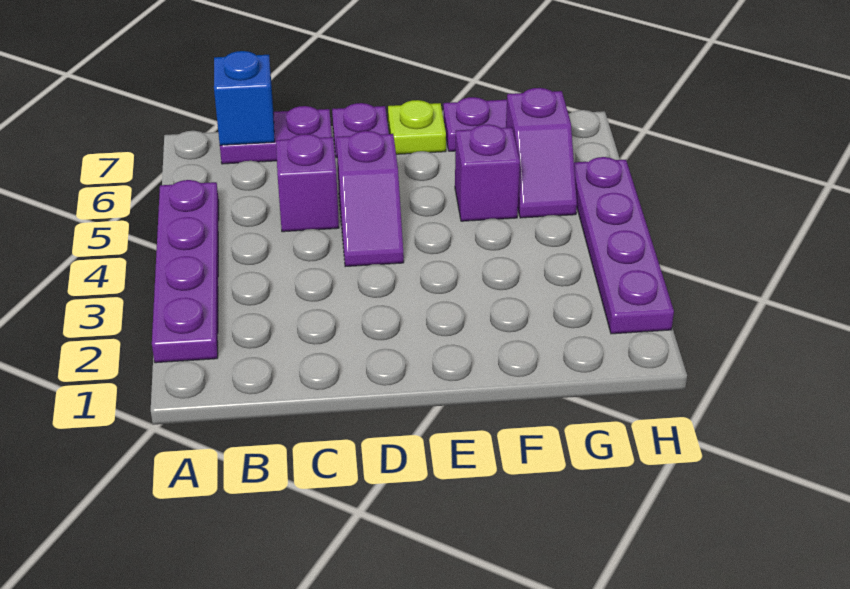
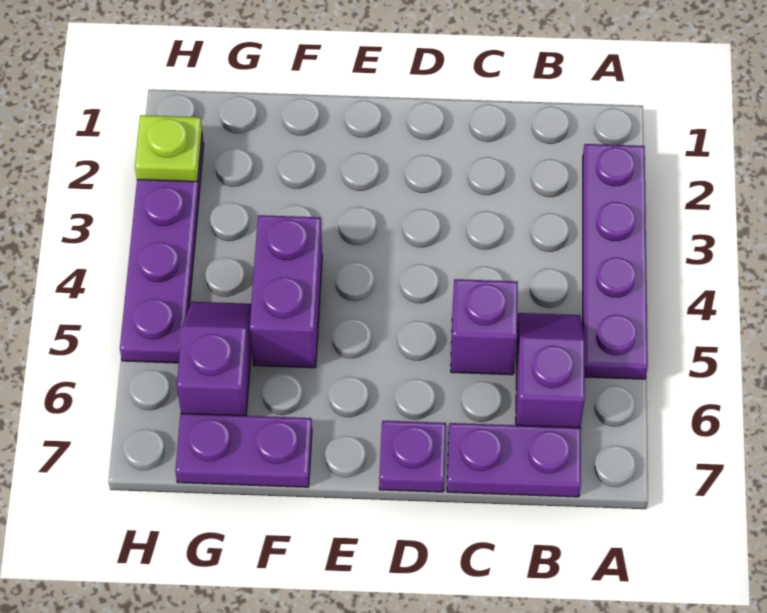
blue brick B7 level 2 -> none
purple slope D4:D5 level 1 top 5 -> purple slope B5:B6 level 1 top 6
lime plate E7 level 1 -> lime plate H2 level 2
purple brick F5 level 1 -> purple brick F4:F5 level 1

